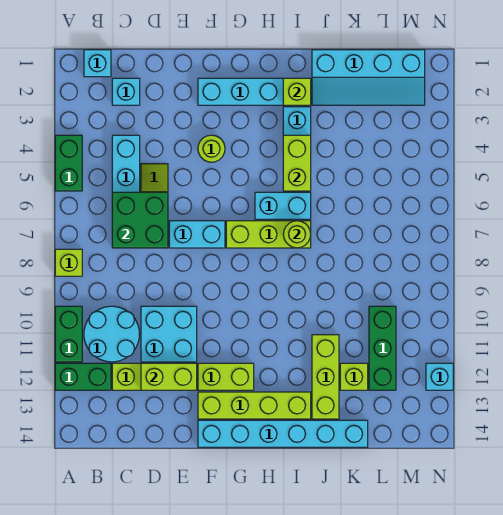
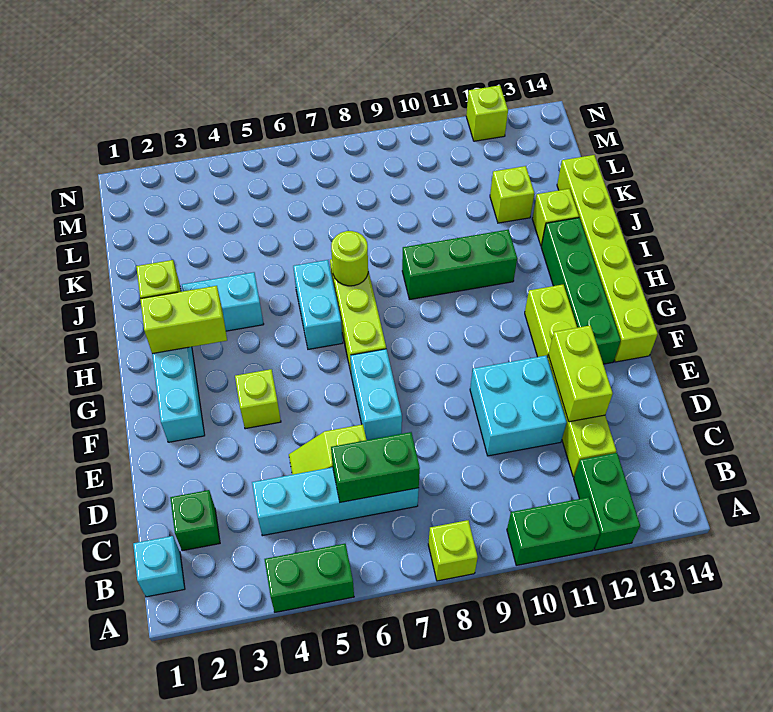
cyan round brick B10:C11 level 1 -> none
cyan brick C2 level 1 -> green brick C2 level 1
green brick C6:D7 level 2 -> green brick C6:C7 level 2
lime round brick F4 level 1 -> lime brick F4 level 1
lime brick F13:I13 level 1 -> green brick F13:I13 level 1
cyan brick F14:K14 level 1 -> lime brick F14:K14 level 1
lime brick I4:I5 level 2 -> lime brick H2:H3 level 2
cyan slope J1:M2 level 1 top 1 -> none
lime brick J11:J13 level 1 -> lime brick J13 level 1
green brick L10:L12 level 1 -> green brick I9:I11 level 1
cyan brick N12 level 1 -> lime brick N12 level 1

